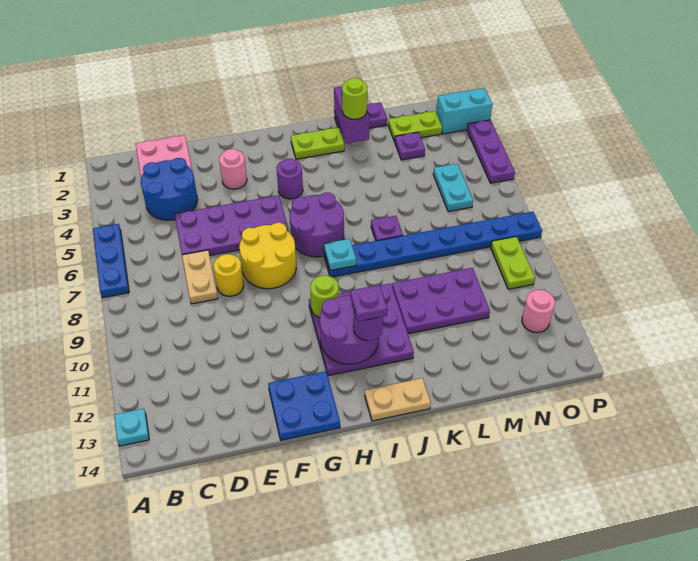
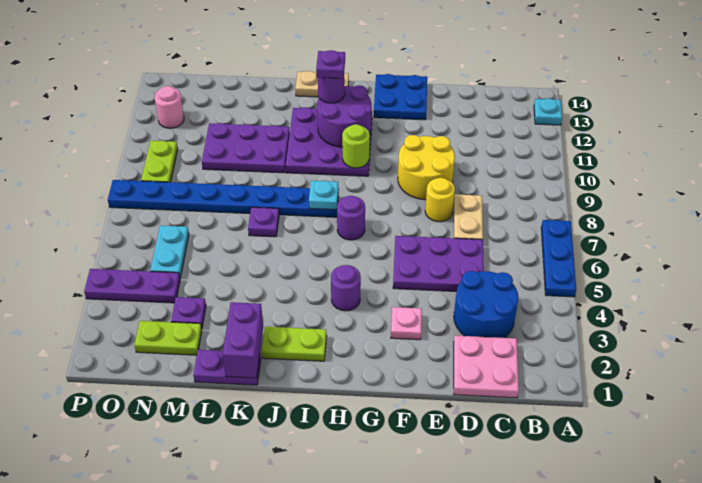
purple plate D5:G6 level 1 -> purple plate D5:F6 level 1
pink round brick F3 level 1 -> pink plate F3 level 1
yellow round brick F7:G8 level 1 -> yellow round brick E9:F10 level 1
purple round brick H6:I7 level 1 -> purple round brick H7 level 1
lime round brick K2 level 3 -> none
cyan brick O2:P2 level 1 -> none
purple plate P3:P5 level 1 -> purple plate N4:P4 level 1

